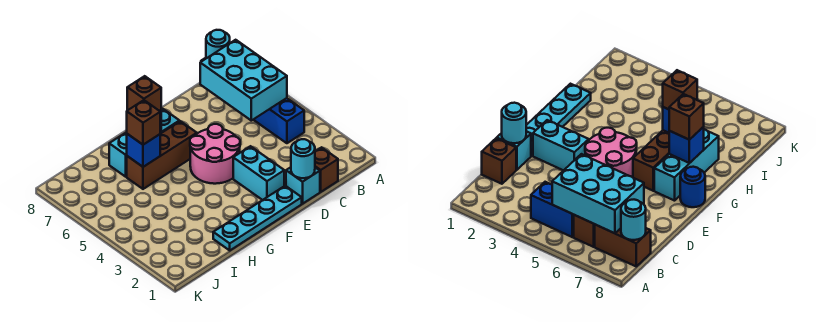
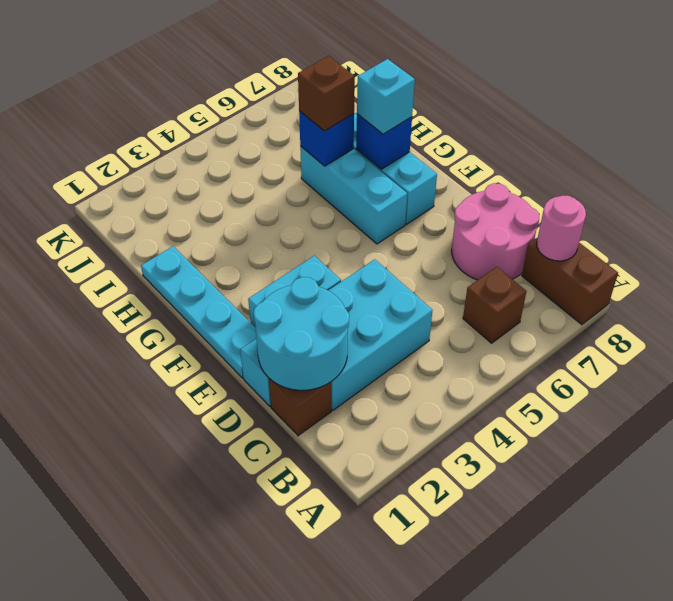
blue brick B4:B5 level 1 -> none
cyan brick B5:C7 level 2 -> cyan brick C2:D4 level 1
brown brick B7:B8 level 1 -> brown brick A8:B8 level 1
cyan round brick B8 level 2 -> pink round brick B8 level 2
cyan round brick D1 level 2 -> cyan round brick C1:D2 level 2
pink round brick E4:F5 level 1 -> pink round brick C7:D8 level 1
brown brick F6:H6 level 1 -> cyan brick F6:H6 level 1
blue round brick F8 level 1 -> none
brown brick G7 level 3 -> cyan brick G7 level 3

